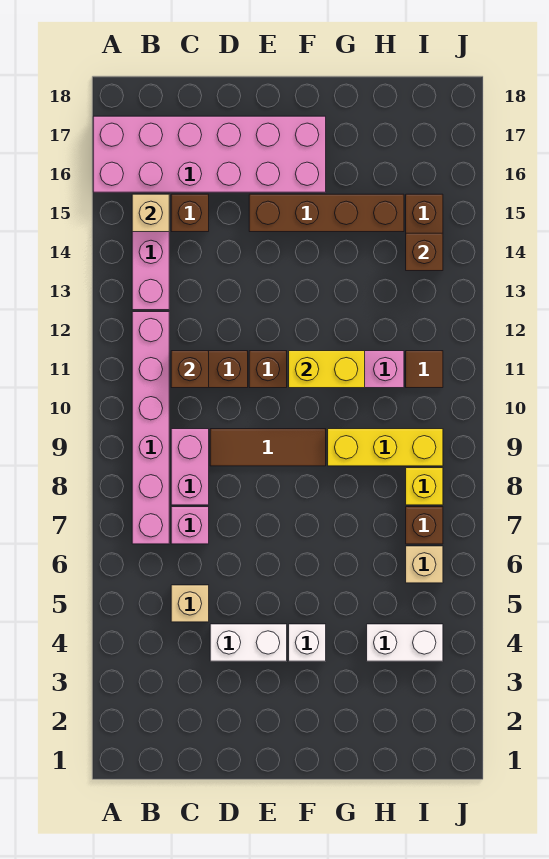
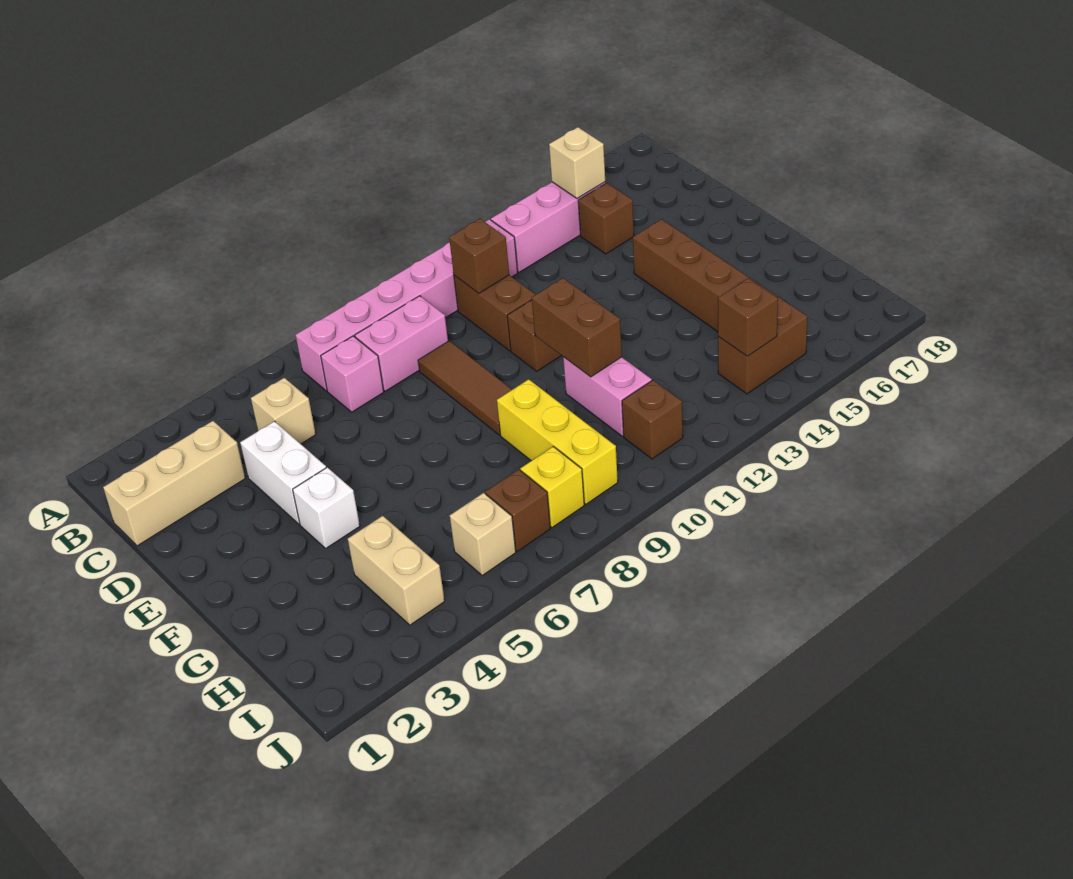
pink brick A16:F17 level 1 -> none
none -> tan brick C1:C3 level 1
yellow brick F11:G11 level 2 -> brown brick F11:G11 level 2
white brick H4:I4 level 1 -> tan brick H4:I4 level 1
brown tile I11 level 1 -> brown brick I11 level 1

